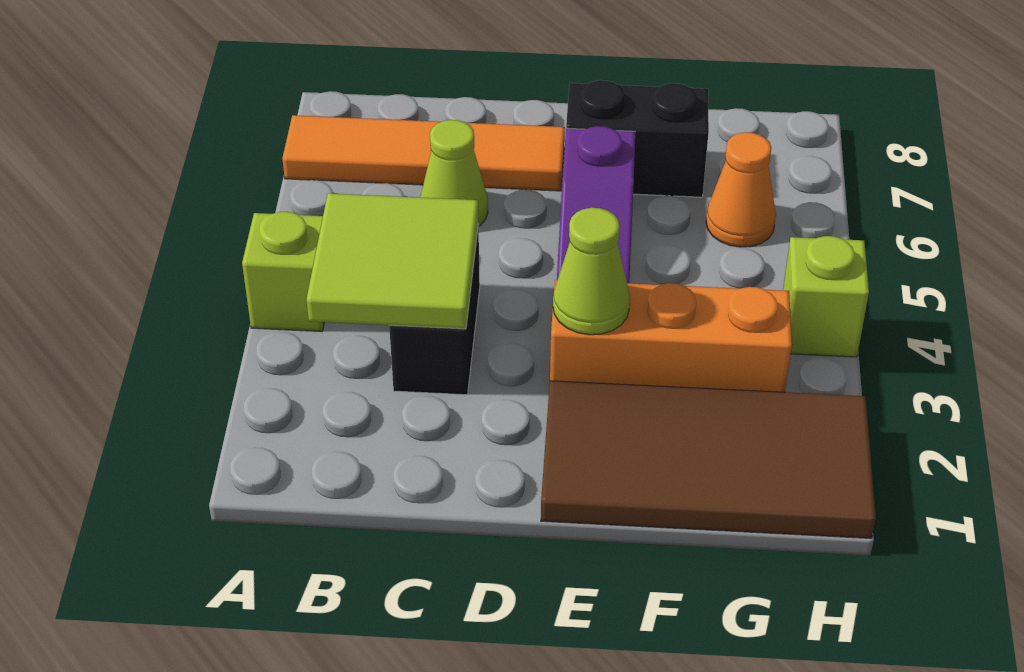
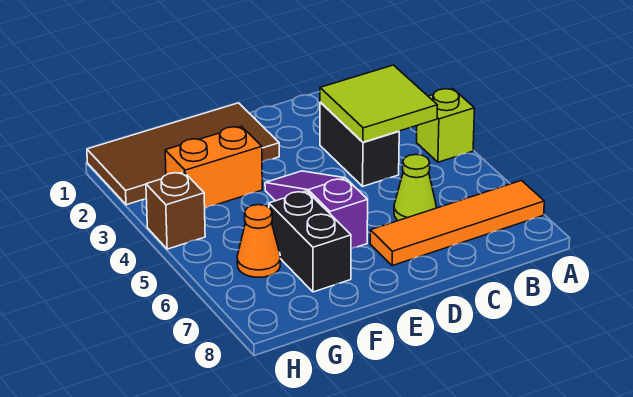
orange brick E3:G3 level 1 -> orange brick F3:G3 level 1
lime cone E3 level 2 -> none
black brick E7:F7 level 1 -> black brick F6:F7 level 1
lime brick H4 level 1 -> brown brick H4 level 1

